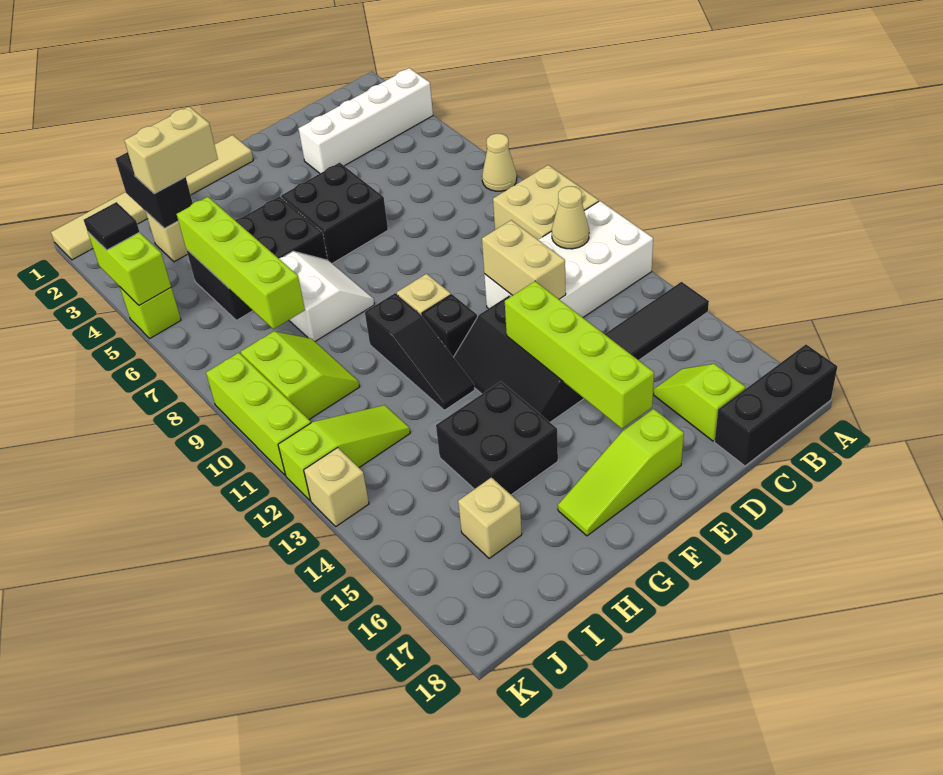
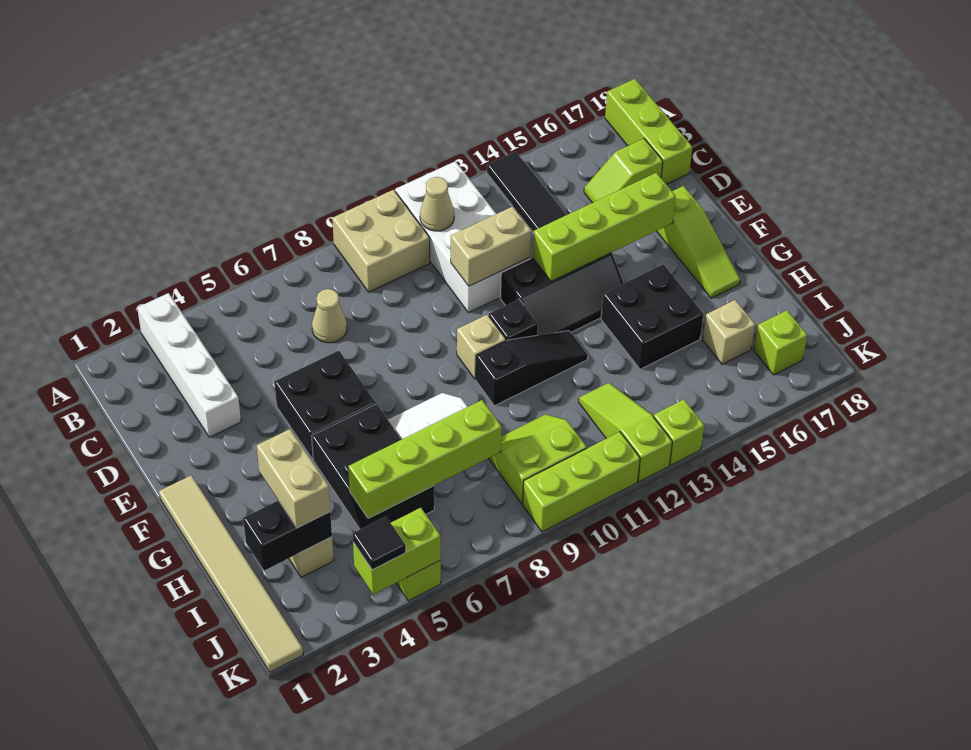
tan cone A7 level 1 -> tan cone C7 level 1
black brick A18:C18 level 1 -> lime brick A18:C18 level 1
none -> lime brick J17 level 1
tan brick K13 level 1 -> lime brick K13 level 1

